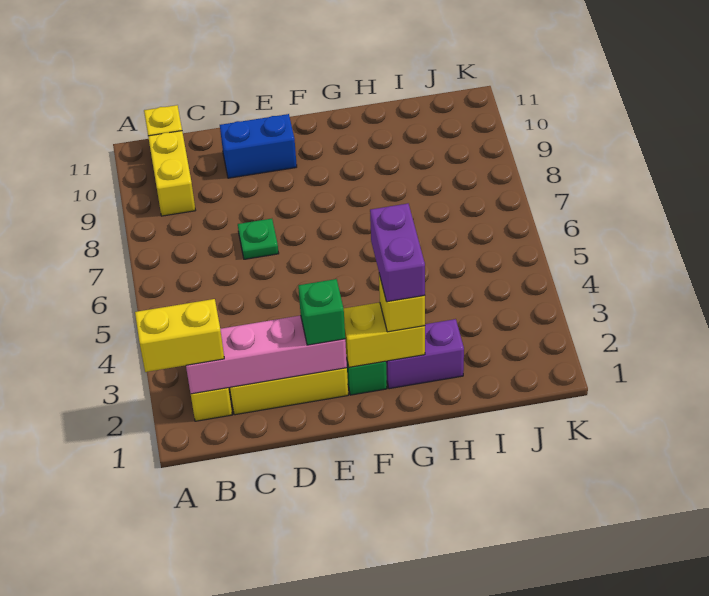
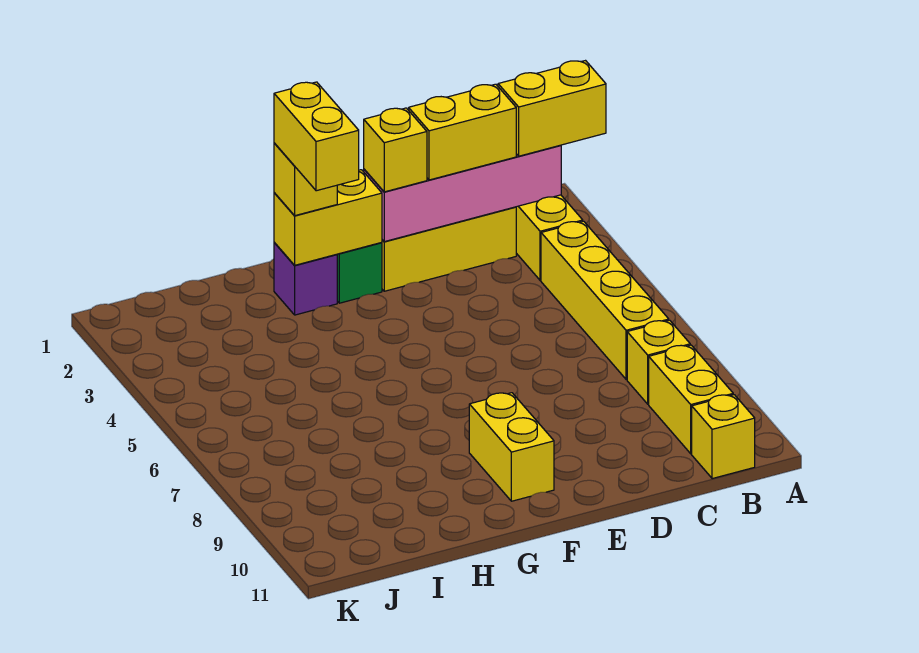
none -> yellow brick B4:B7 level 1
none -> yellow brick B8 level 1
none -> yellow brick C2:D2 level 3
green plate D7 level 1 -> none
blue brick D10:E10 level 1 -> none
green brick E2 level 3 -> yellow brick E2 level 3
none -> yellow brick F9:F10 level 1
purple brick G2:H2 level 1 -> purple brick G2 level 1
purple brick G2:G3 level 4 -> yellow brick G2:G3 level 4

